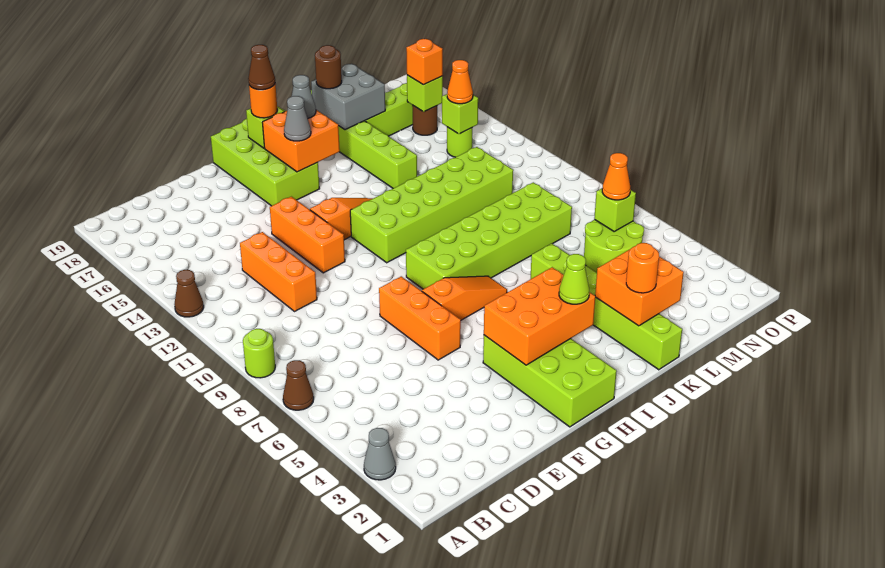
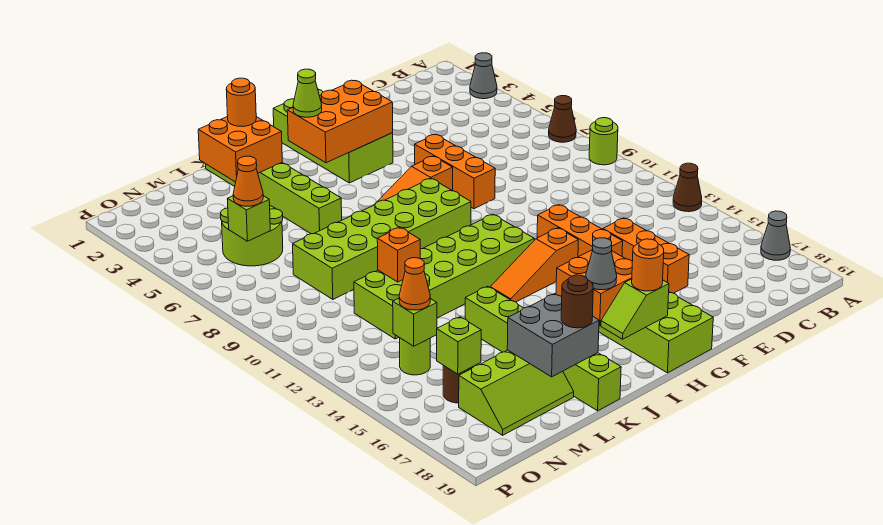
orange brick D11:D13 level 1 -> orange brick E14:E16 level 1
grey cone H16 level 3 -> grey cone A17 level 1
brown cone H18 level 4 -> none
orange brick N16 level 3 -> orange brick L11 level 2

